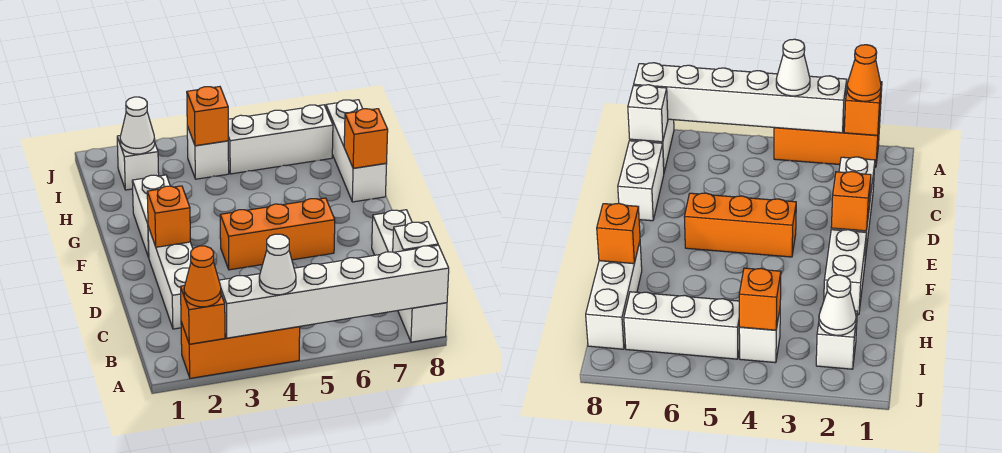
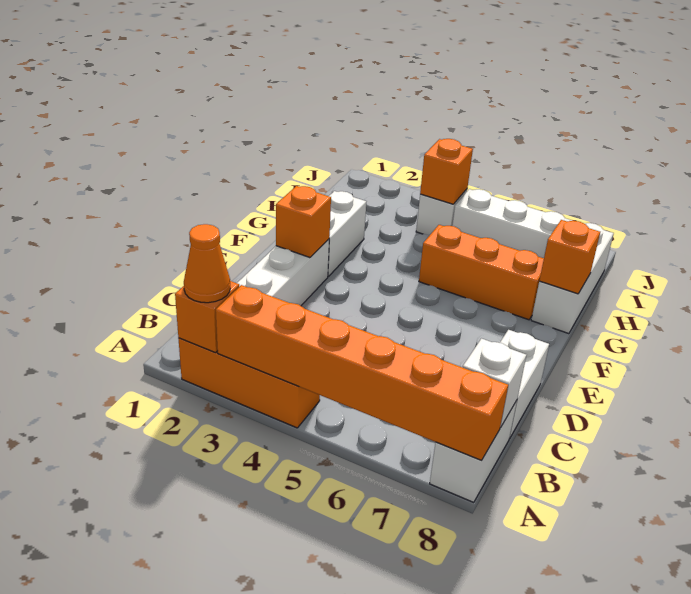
white brick A3:A8 level 2 -> orange brick A3:A8 level 2
white cone A4 level 3 -> none
orange brick E4:E6 level 1 -> orange brick G5:G7 level 1
white brick I2 level 1 -> none
white cone I2 level 2 -> none

